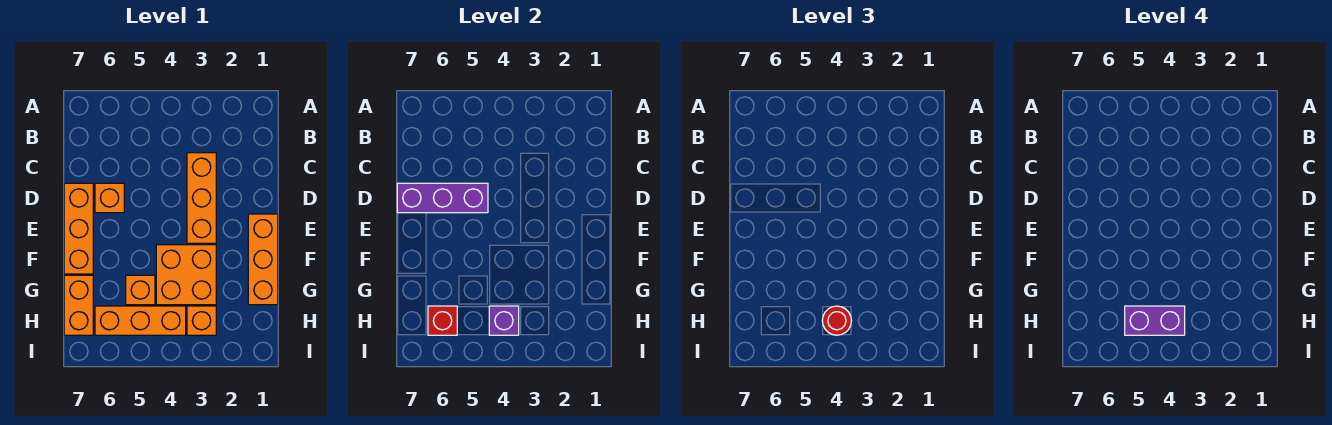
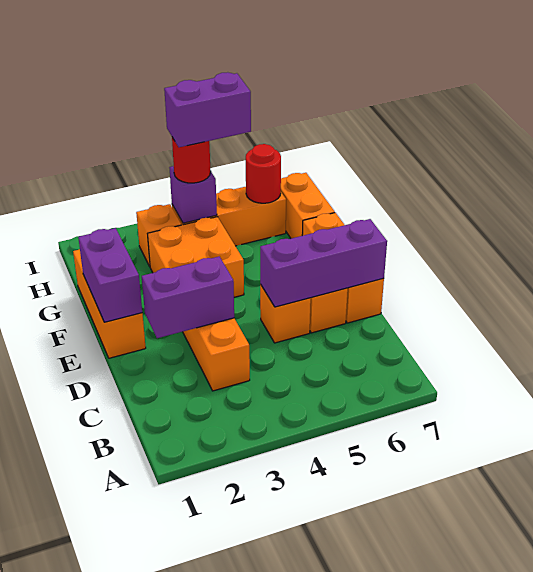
none -> purple brick D2:D3 level 2
none -> purple brick E1:F1 level 2
orange brick G5 level 1 -> orange brick D5 level 1
red brick H6 level 2 -> red round brick H6 level 2

